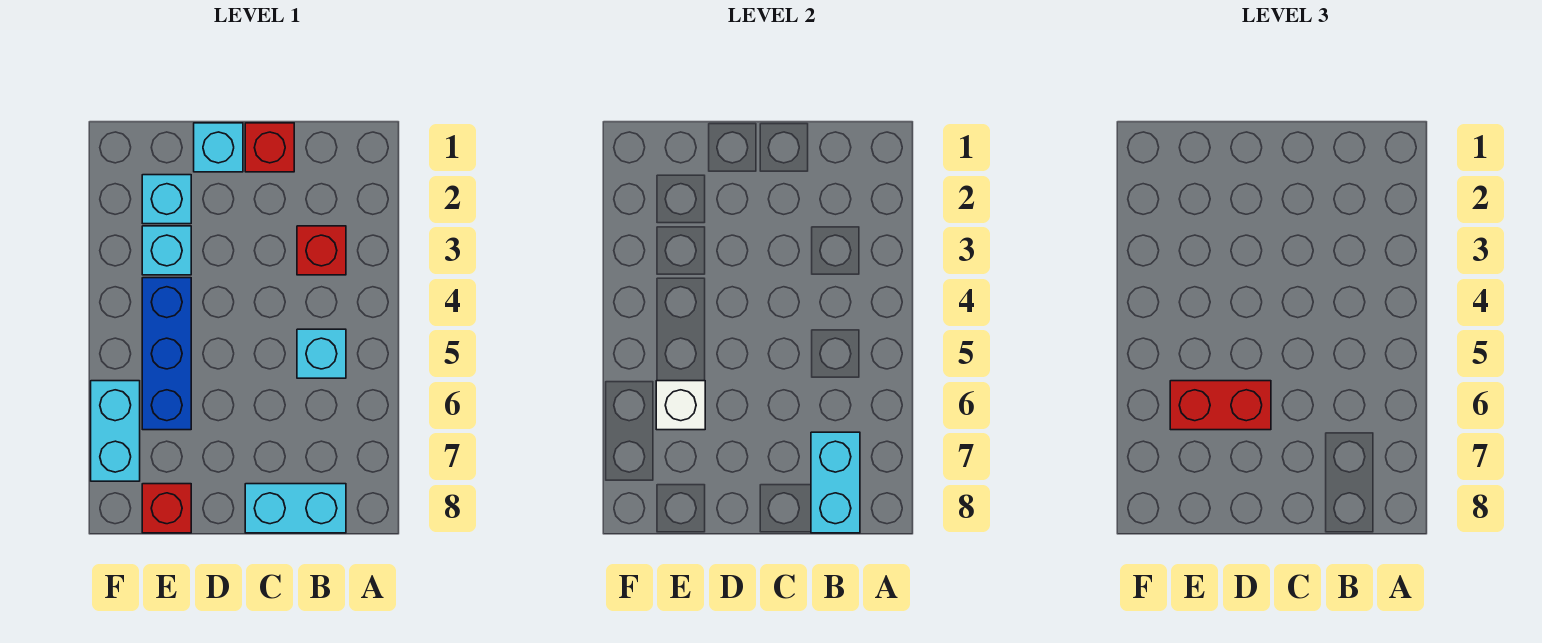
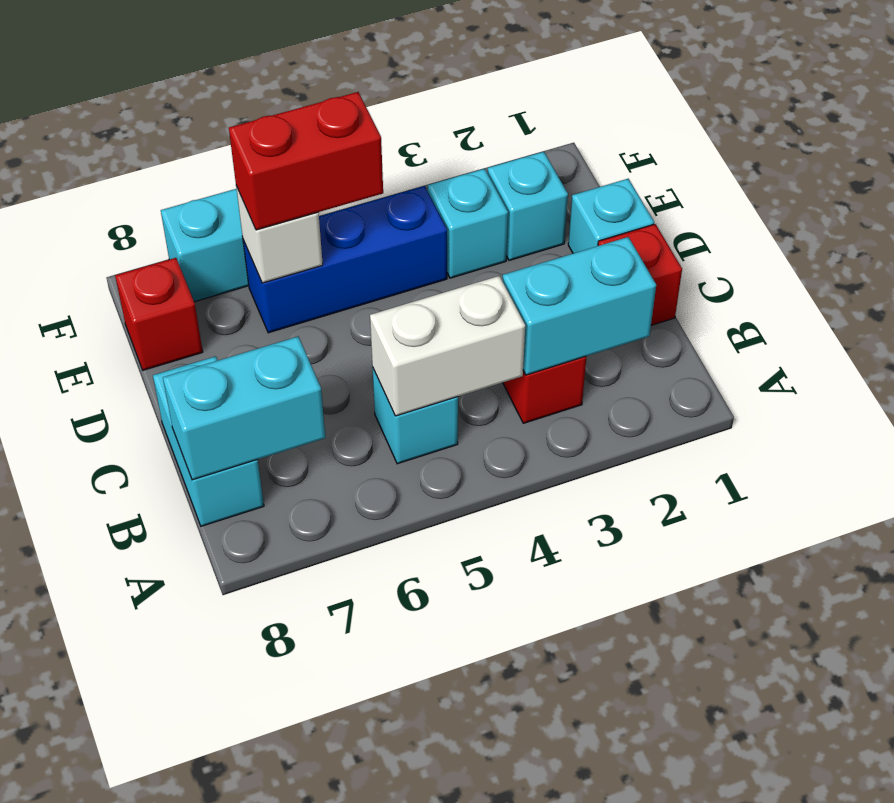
none -> cyan brick B2:B3 level 2
none -> white brick B4:B5 level 2
red brick D6:E6 level 3 -> red brick E5:E6 level 3

